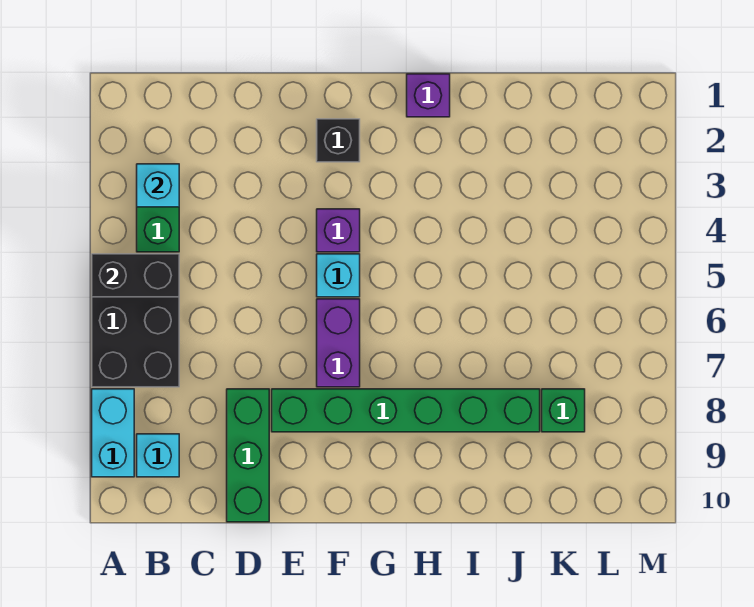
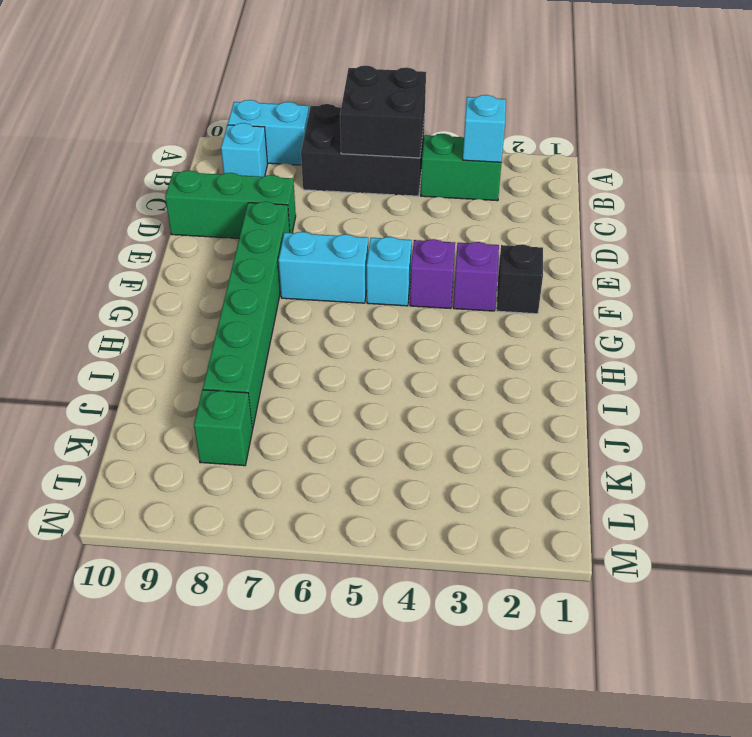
black brick A5:B5 level 2 -> black brick A5:B6 level 2
purple brick F6:F7 level 1 -> cyan brick F6:F7 level 1
purple brick H1 level 1 -> purple brick F3 level 1

